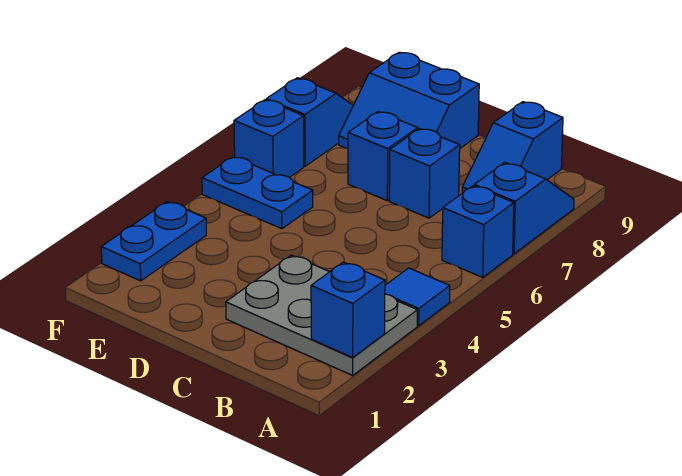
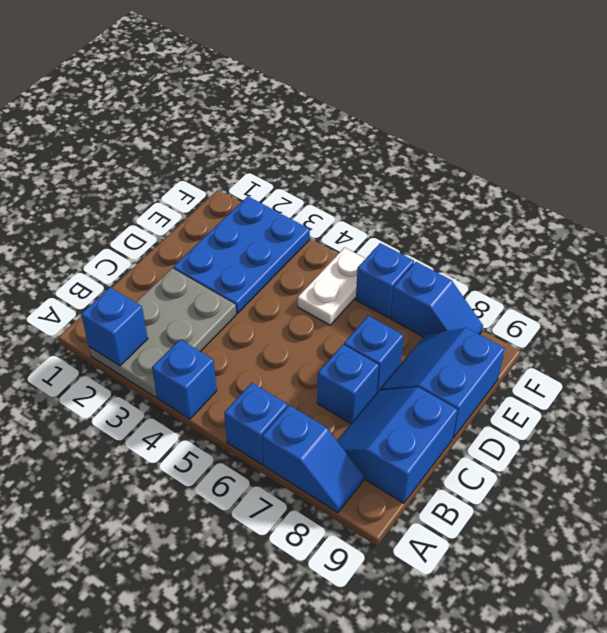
blue tile A4 level 1 -> blue brick A4 level 1
blue slope B8:B9 level 1 top 9 -> blue slope B8:C9 level 1 top 9
blue plate E5:F5 level 1 -> white plate E5:F5 level 1
blue plate F2:F3 level 1 -> blue plate D2:F3 level 1

